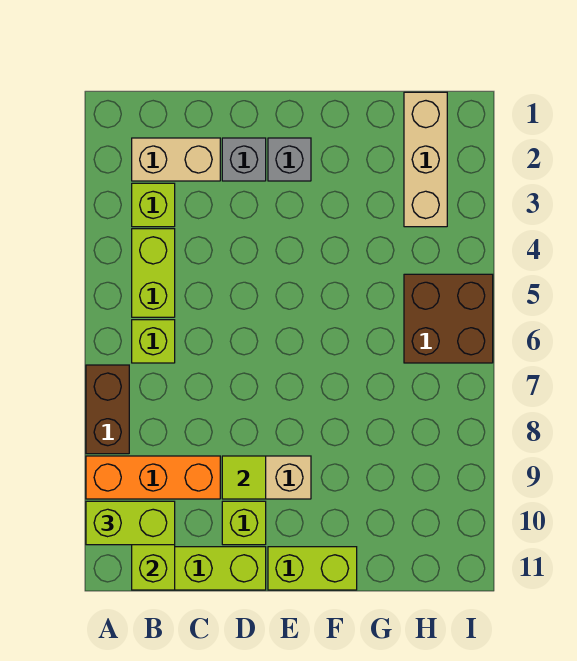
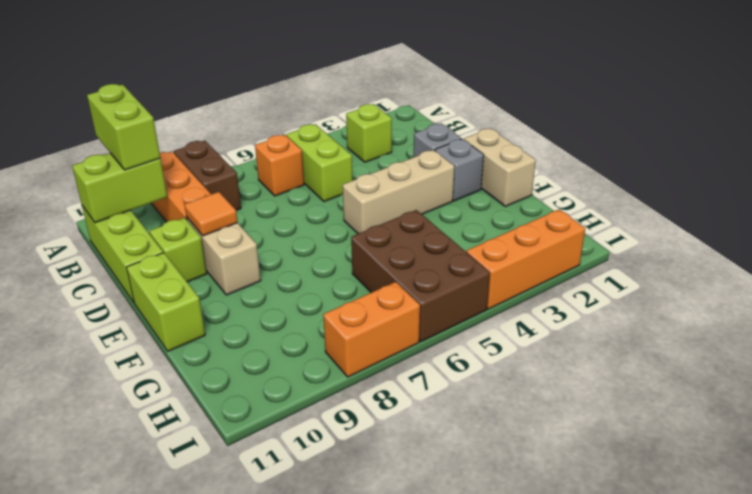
brown brick A7:A8 level 1 -> brown brick A8:B8 level 1
tan brick B2:C2 level 1 -> tan brick E1:F1 level 1
lime brick B4:B5 level 1 -> lime brick B5:C5 level 1
lime brick B6 level 1 -> orange brick B6 level 1
lime tile D9 level 2 -> orange tile D9 level 2
tan brick H1:H3 level 1 -> tan brick E3:E5 level 1
brown brick H5:I6 level 1 -> brown brick G5:I6 level 1
none -> orange brick I2:I4 level 1
none -> orange brick I7:I8 level 1

